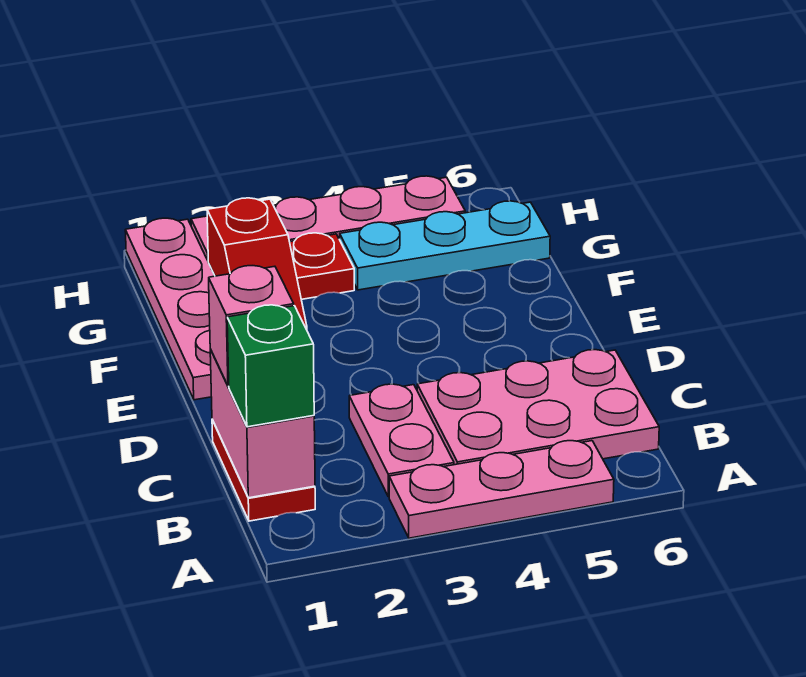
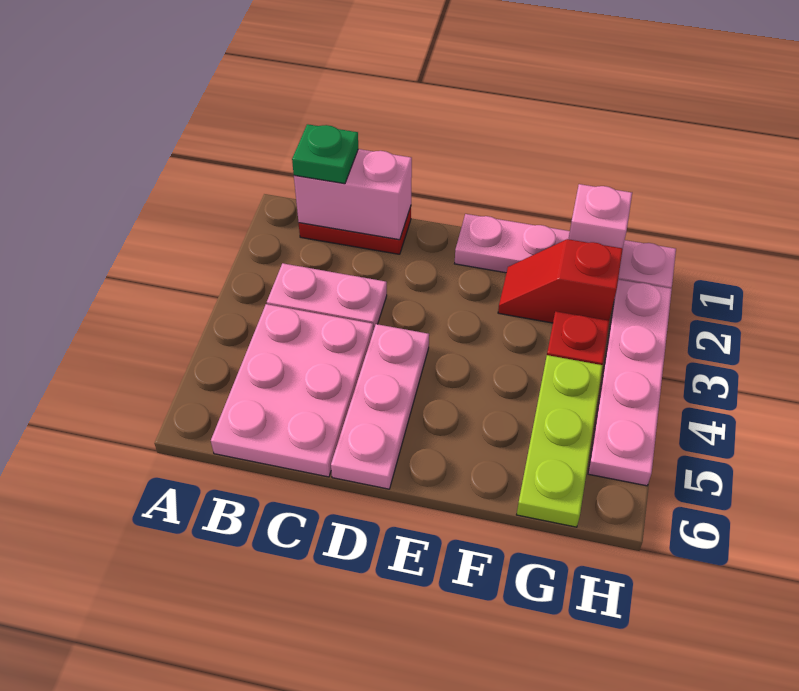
pink plate A3:A5 level 1 -> pink plate D4:D6 level 1
green brick B1 level 3 -> green plate B1 level 3
pink brick C1 level 3 -> pink brick G1 level 2
cyan plate G4:G6 level 1 -> lime plate G4:G6 level 1

